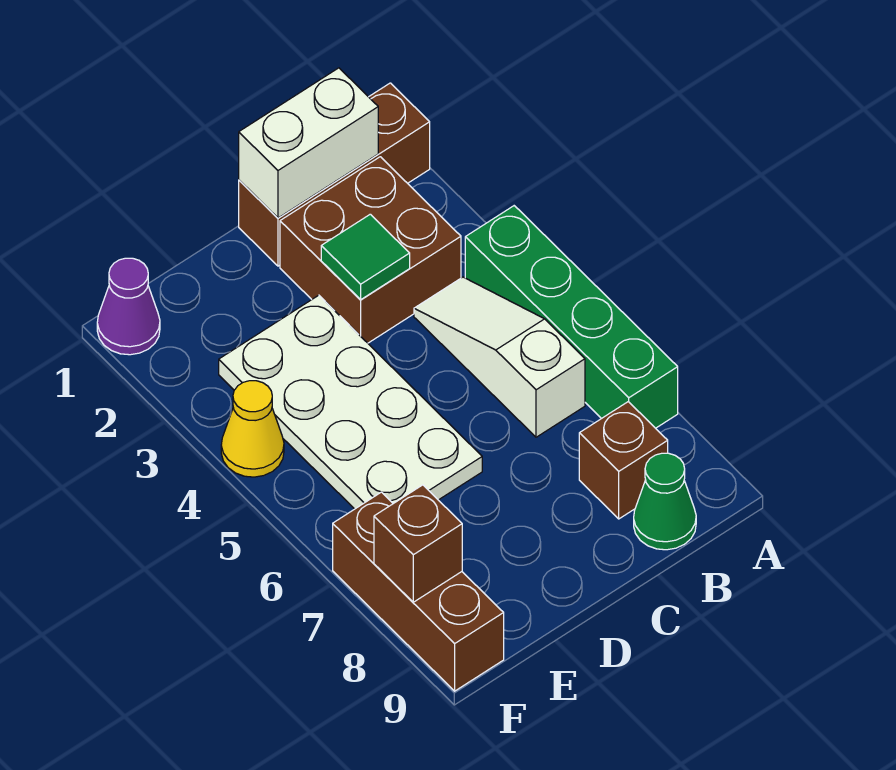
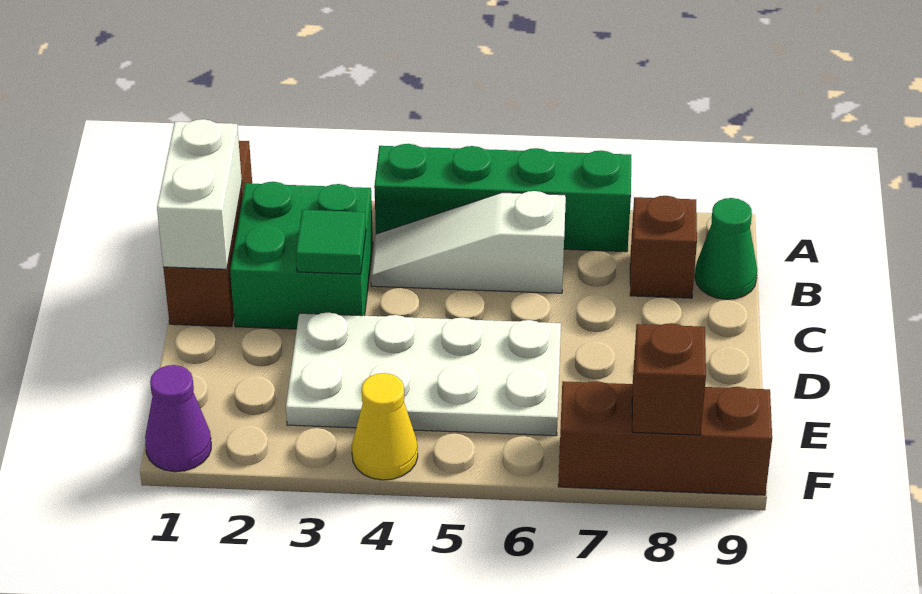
brown brick B2:C3 level 1 -> green brick B2:C3 level 1

